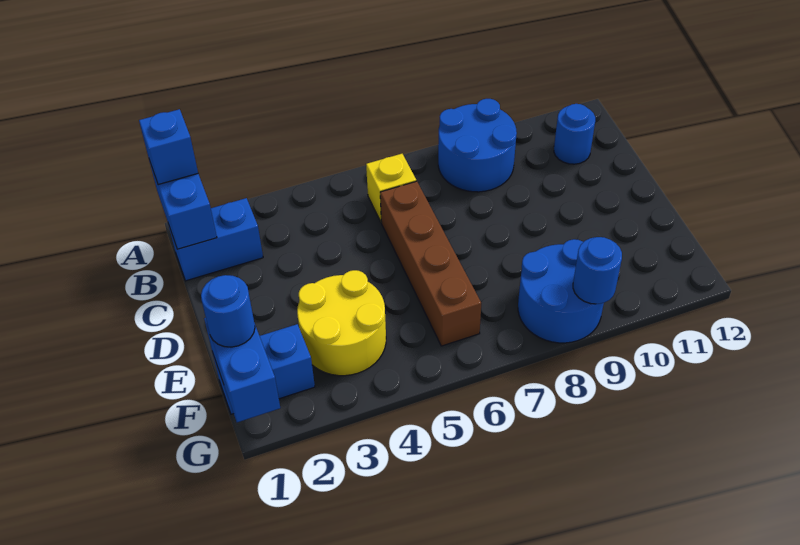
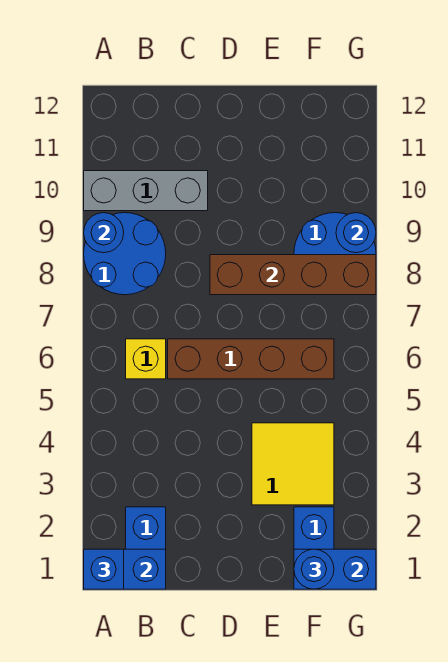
none -> grey brick A10:C10 level 1
blue round brick B11 level 1 -> blue round brick A9 level 2
none -> brown brick D8:G8 level 2
yellow round brick E3:F4 level 1 -> yellow tile E3:F4 level 1

